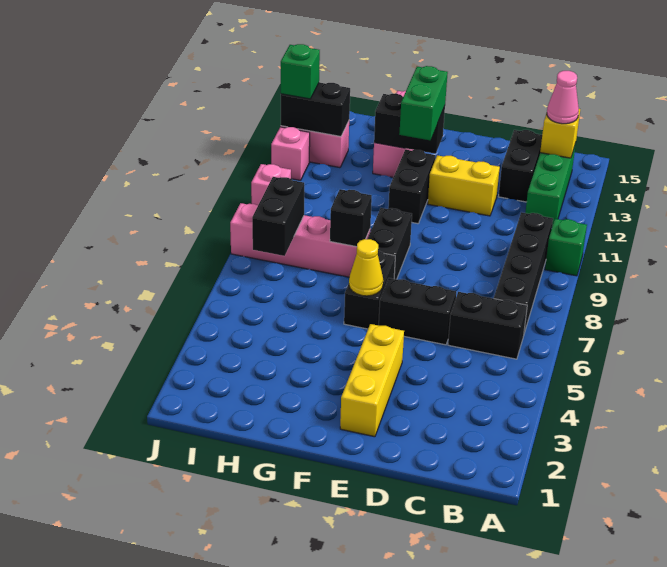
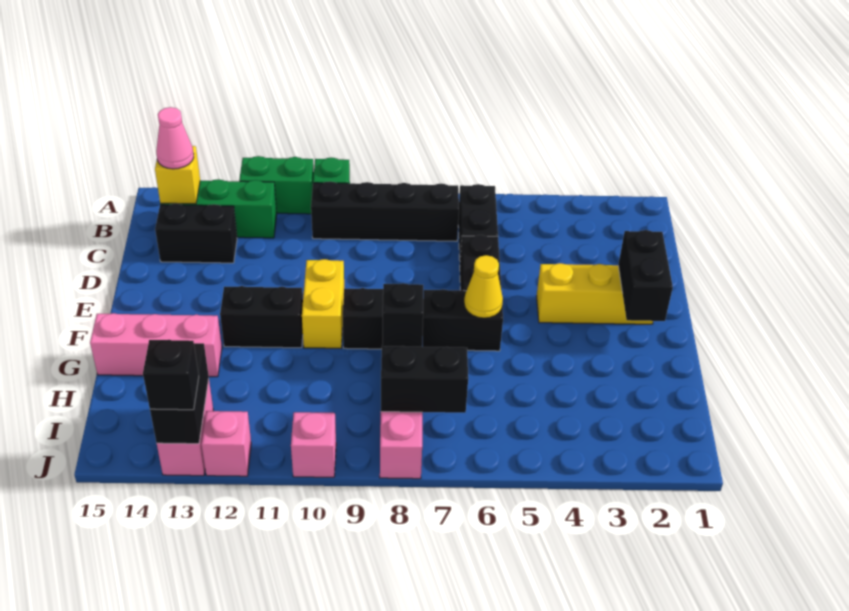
yellow brick D12:E12 level 1 -> yellow brick E10:F10 level 1
green brick F12:F13 level 3 -> green brick A11:A12 level 1
black brick F13:G13 level 2 -> black brick E2:F2 level 2
green brick J13 level 3 -> black brick J13 level 3

